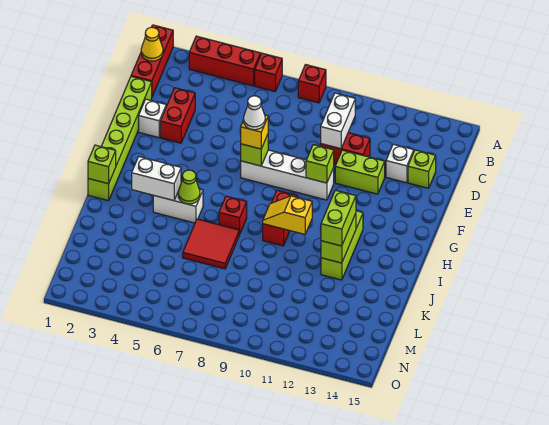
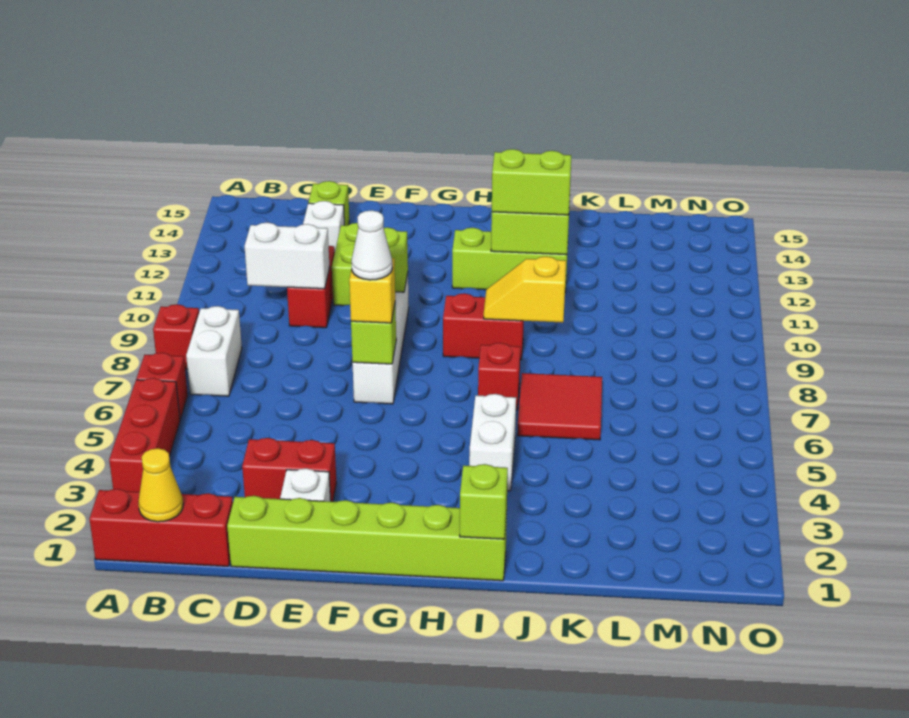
white brick I3:I4 level 2 -> white brick B7:B8 level 1
lime cone I5 level 2 -> none
yellow slope I9:I10 level 2 top 10 -> yellow slope I9:J9 level 2 top J

